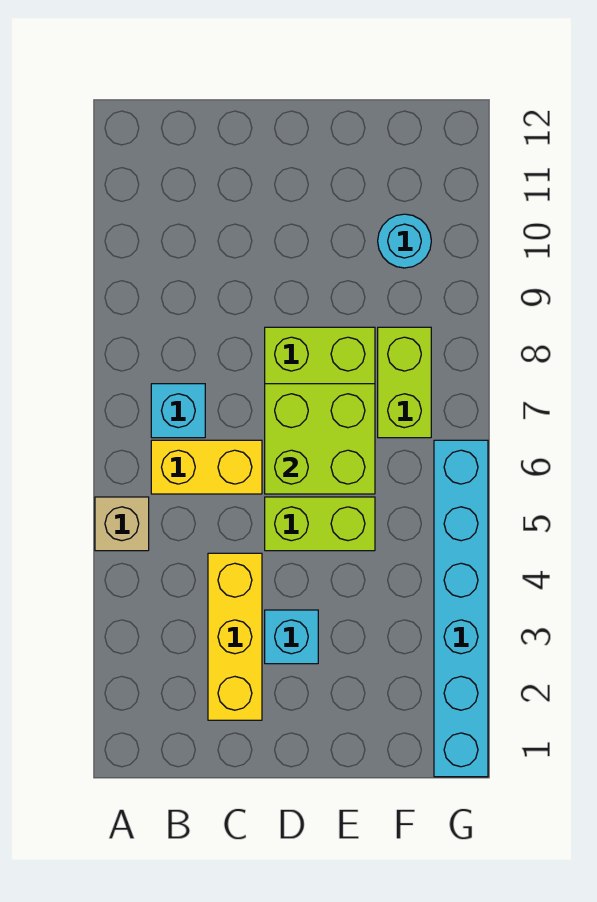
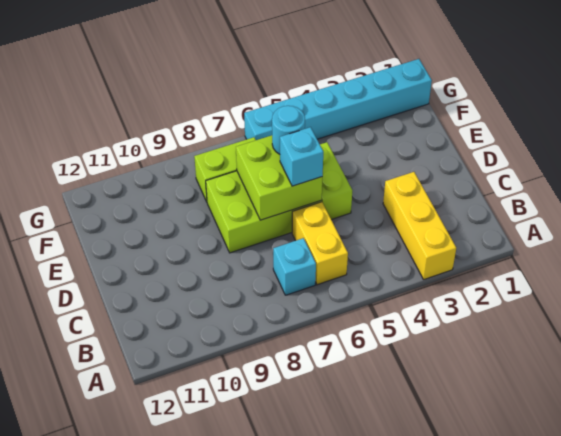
tan brick A5 level 1 -> none
yellow brick C2:C4 level 1 -> yellow brick A3:C3 level 1
cyan brick D3 level 1 -> cyan brick D6 level 3
cyan round brick F10 level 1 -> cyan round brick E6 level 3

